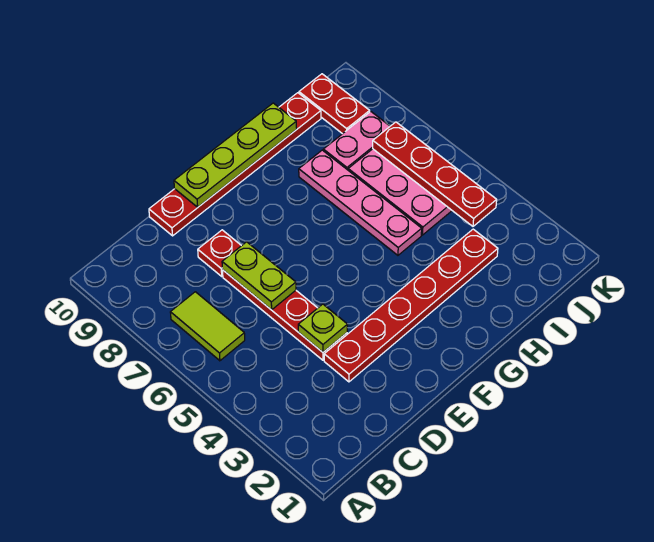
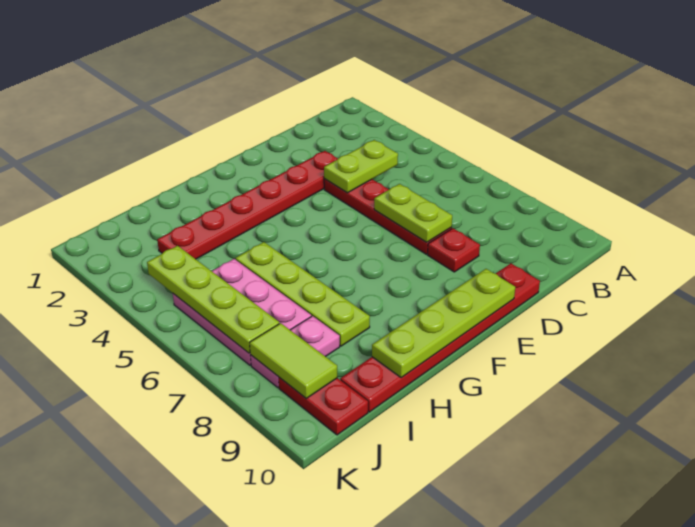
lime tile B6:B7 level 1 -> lime tile J8:J9 level 2
lime plate D4 level 2 -> lime plate C4:D4 level 2
pink plate H5:H8 level 1 -> lime plate H5:H8 level 1
red plate J4:J7 level 2 -> lime plate J4:J7 level 2

